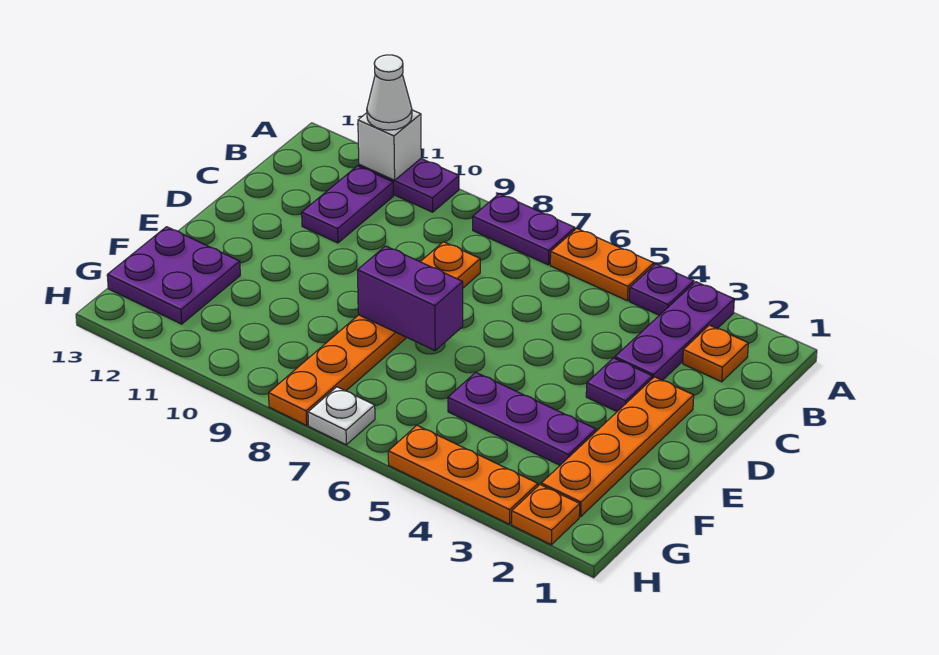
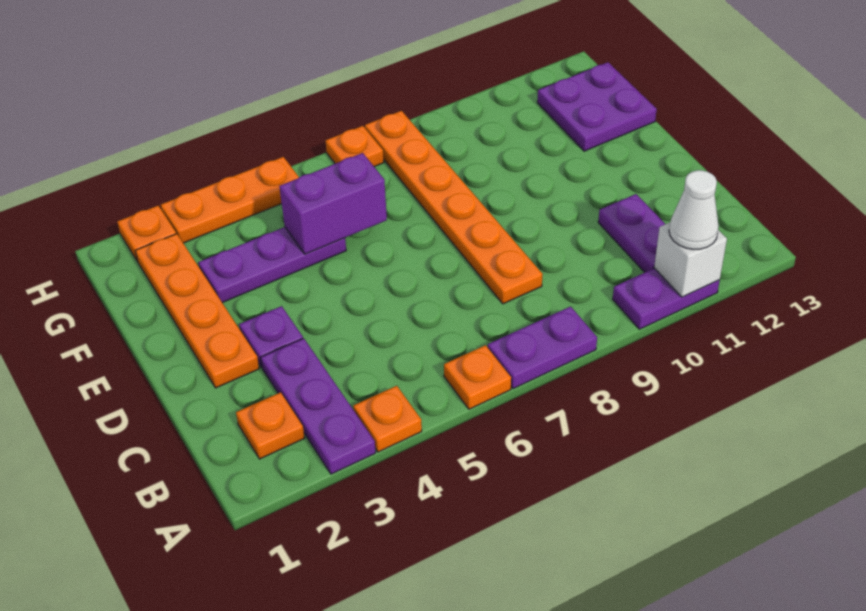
purple plate A4 level 1 -> orange plate A4 level 1
orange plate A5:A6 level 1 -> orange plate A6 level 1
purple brick E7:E8 level 2 -> purple brick F5:F6 level 2
white plate H7 level 1 -> orange plate H7 level 1

